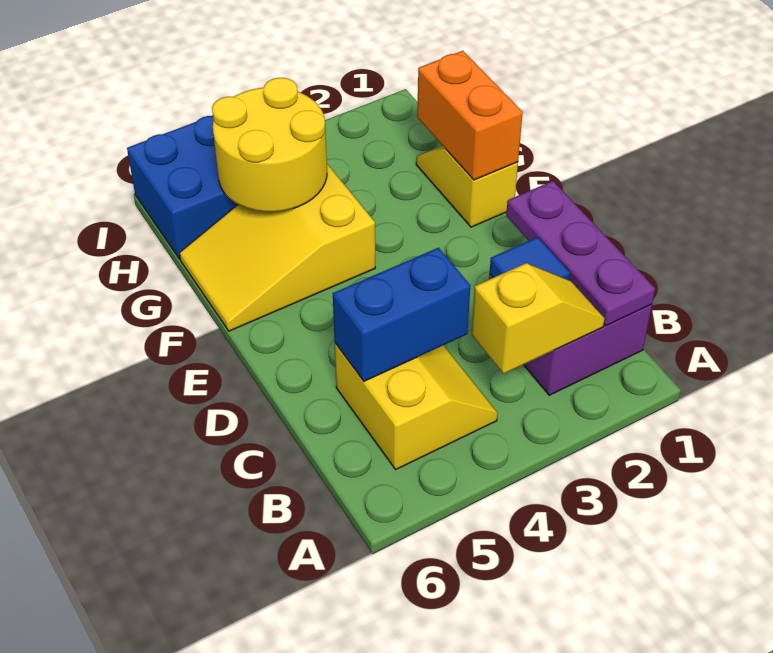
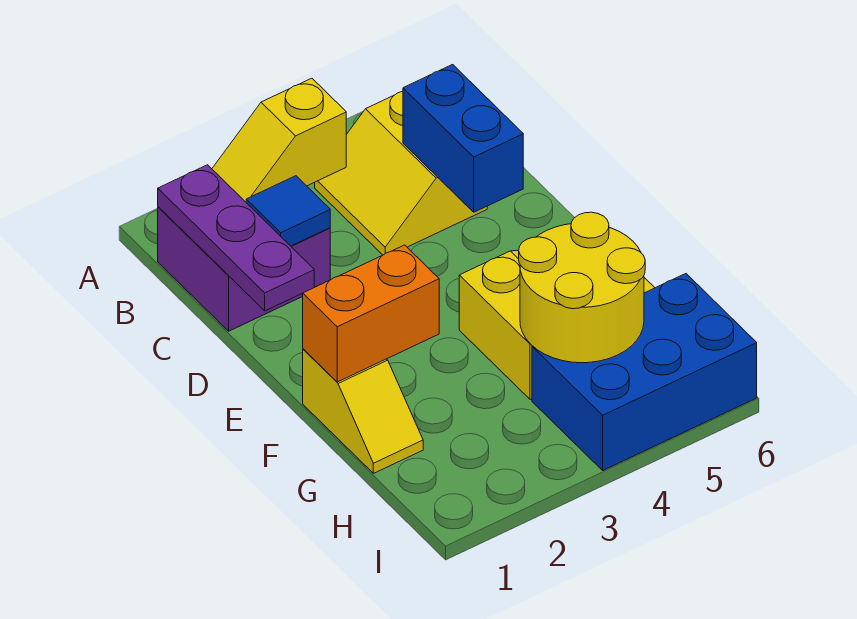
blue brick C4:C5 level 2 -> blue brick C5:D5 level 2
orange brick F1:G1 level 2 -> orange brick F1:F2 level 2

